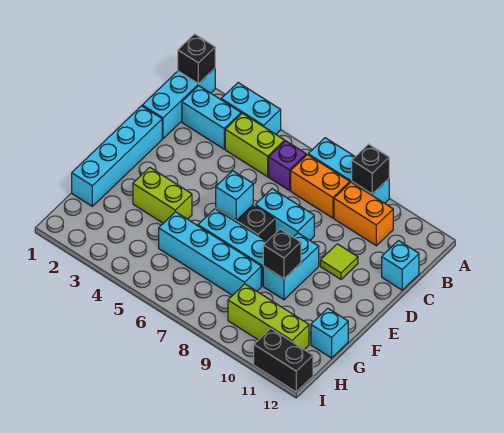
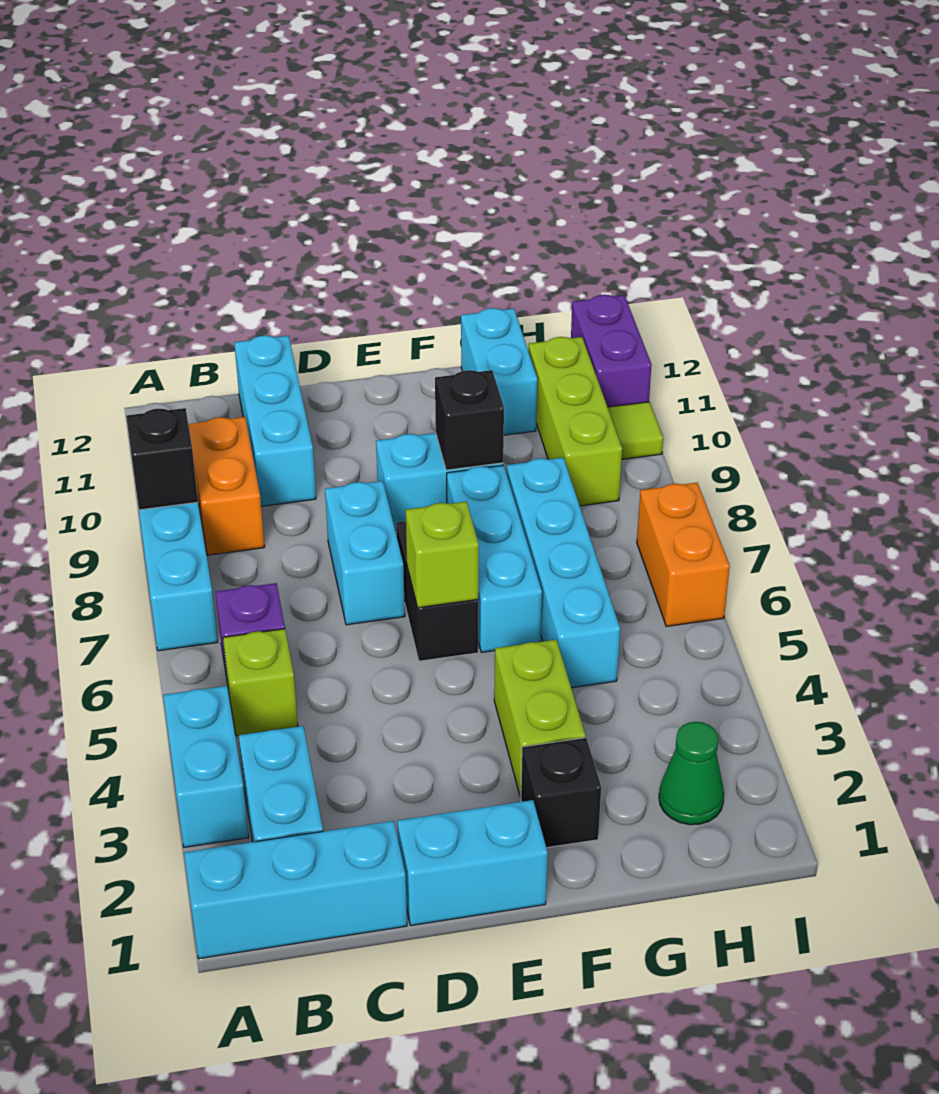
black brick A1 level 2 -> black brick F2 level 1
lime brick B4:B5 level 1 -> lime brick B5 level 1
orange brick B7:B8 level 1 -> orange brick I6:I7 level 1
cyan brick C12 level 1 -> cyan brick C10:C12 level 1
cyan brick D1:G1 level 1 -> cyan brick D1:E1 level 1
lime tile D10 level 1 -> lime tile I10 level 1
cyan brick E6 level 2 -> lime brick E6 level 2
cyan brick G12 level 1 -> cyan brick G11:G12 level 1
none -> green cone H2 level 1
black brick I11:I12 level 1 -> purple brick I11:I12 level 1

